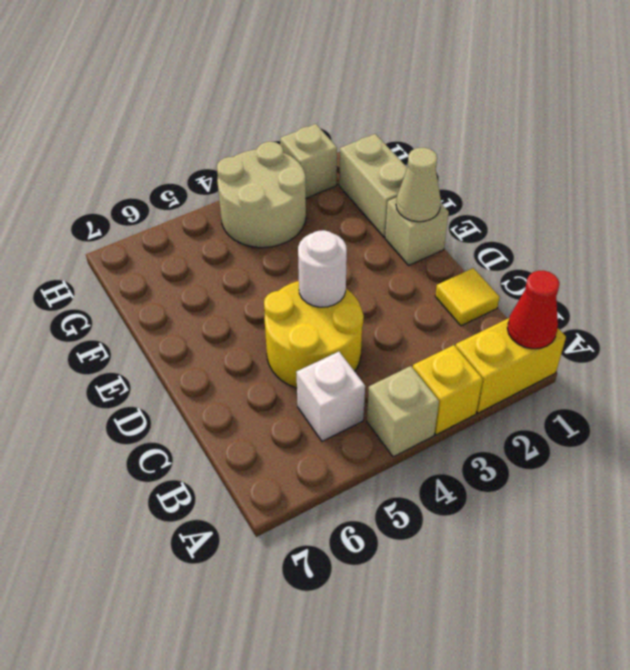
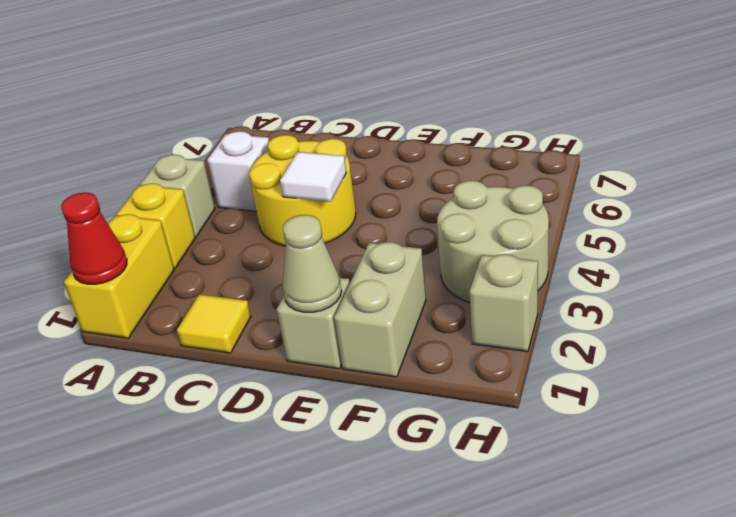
white round brick D4 level 2 -> white tile D4 level 2
tan brick F1:G1 level 1 -> tan brick F1:F2 level 1

